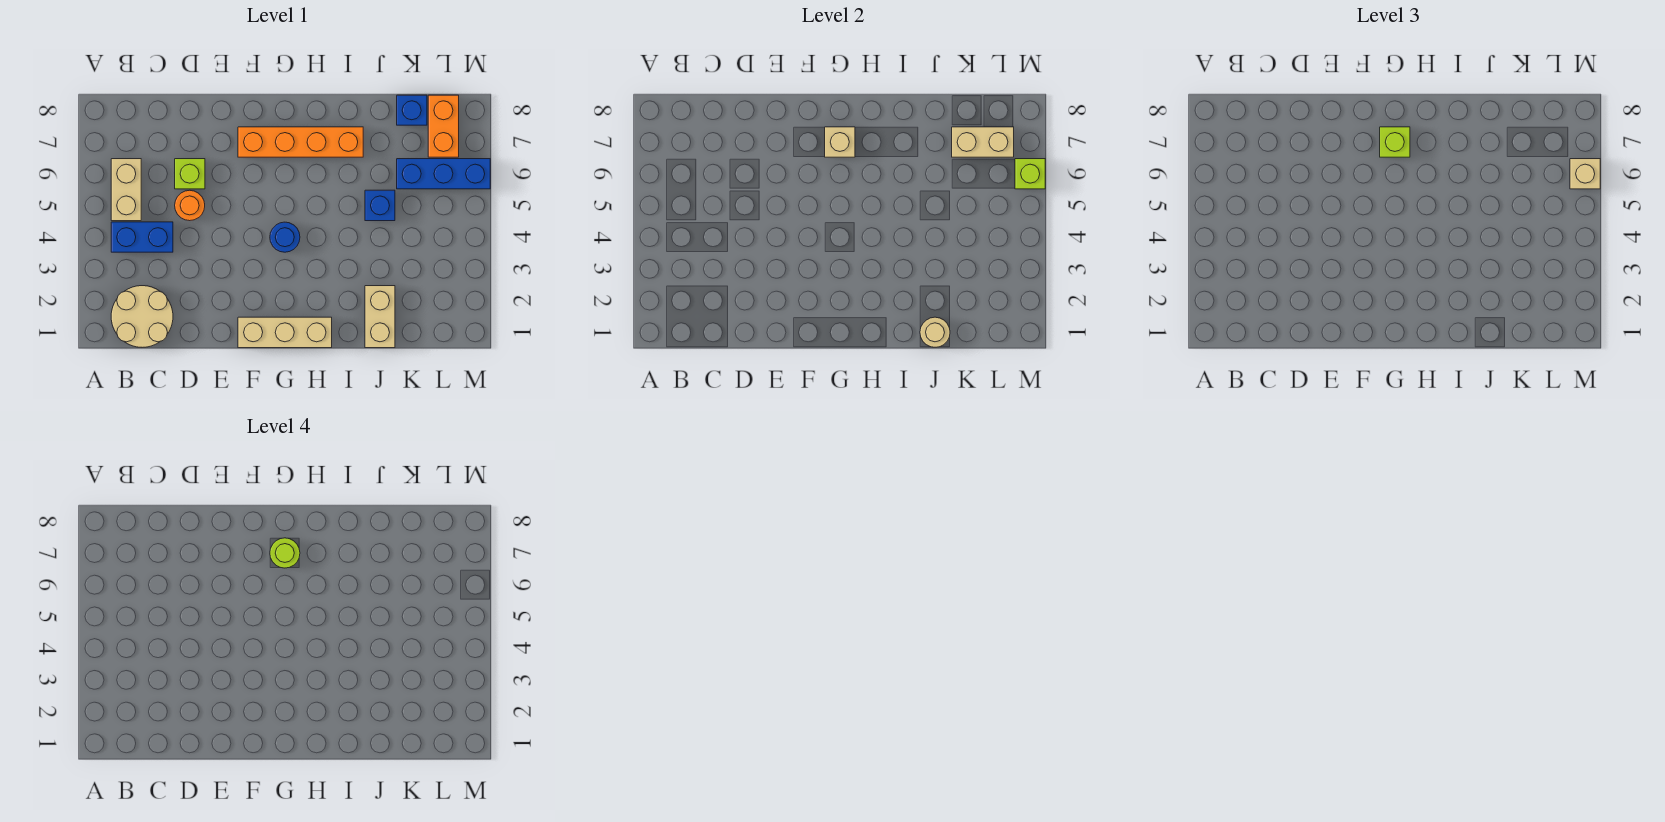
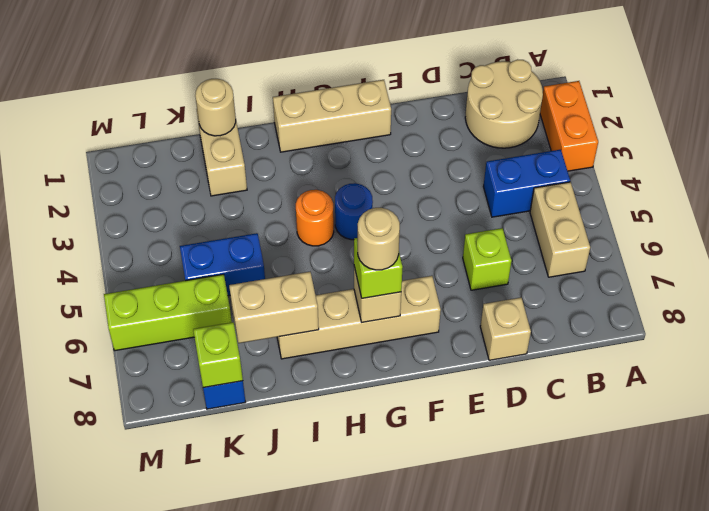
orange round brick D5 level 1 -> orange round brick H4 level 1
orange brick F7:I7 level 1 -> tan brick F7:I7 level 1
lime round brick G7 level 4 -> tan round brick G7 level 4
blue brick J5 level 1 -> blue brick J5:K5 level 1
blue brick K6:M6 level 1 -> lime brick K6:M6 level 1
tan brick K7:L7 level 2 -> tan brick I7:J7 level 2
orange brick L7:L8 level 1 -> orange brick A2:A3 level 1
lime brick M6 level 2 -> lime brick K8 level 2
tan brick M6 level 3 -> tan brick D8 level 1

